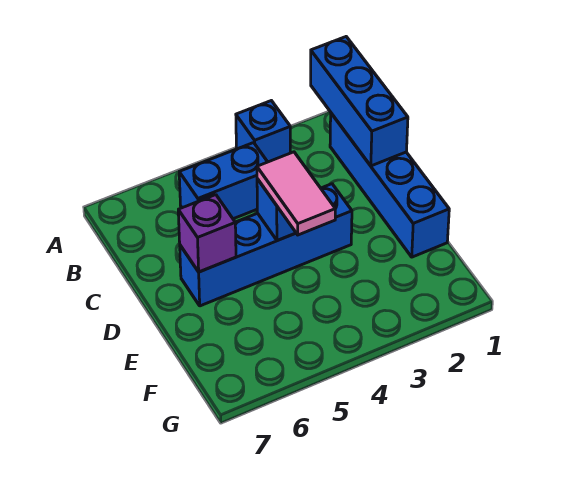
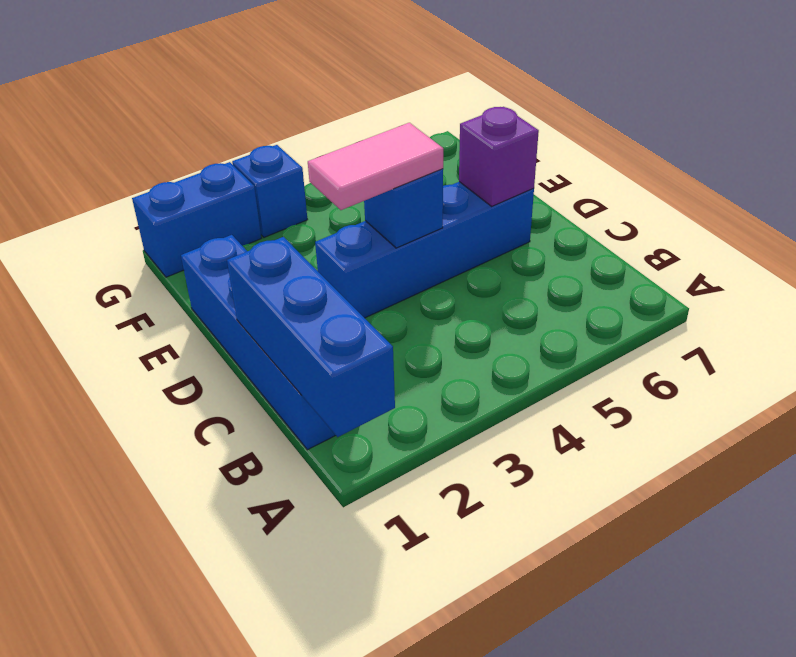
blue brick A3 level 1 -> blue brick G3 level 1
blue brick B4:B5 level 1 -> blue brick G1:G2 level 1
pink tile D4:E4 level 3 -> pink tile D3:D4 level 3

